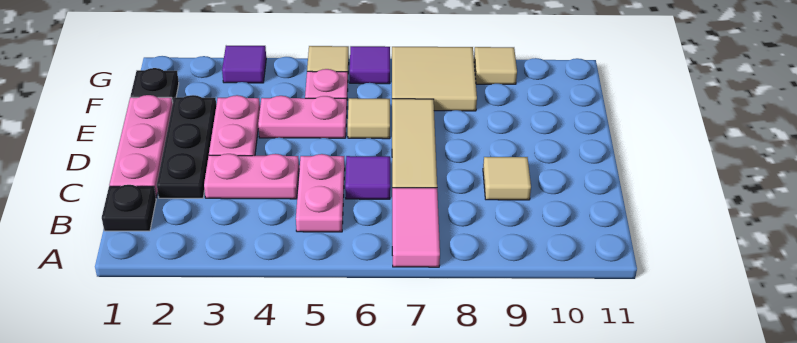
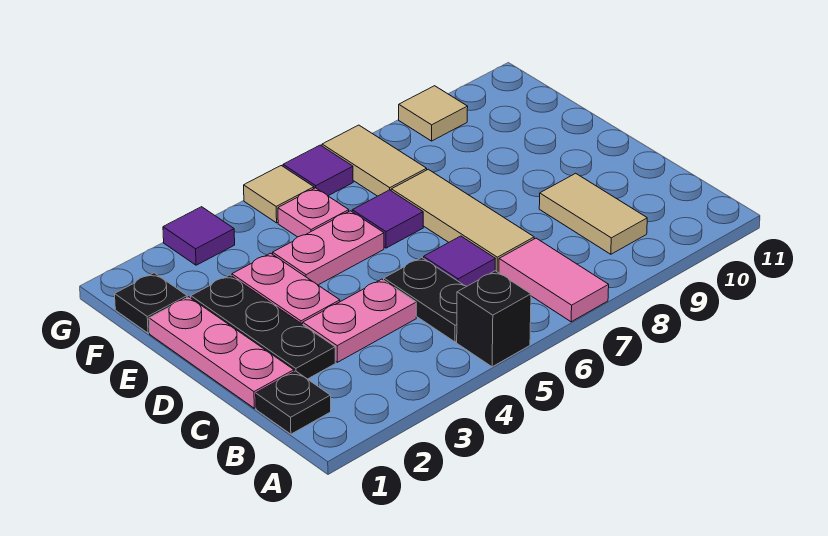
none -> black brick A5 level 1
pink plate B5:C5 level 1 -> black plate B5:C5 level 1
tan tile C9 level 1 -> tan tile B9:C9 level 1
tan tile E6 level 1 -> purple tile E6 level 1
tan tile F7:G8 level 1 -> tan tile F7:G7 level 1

